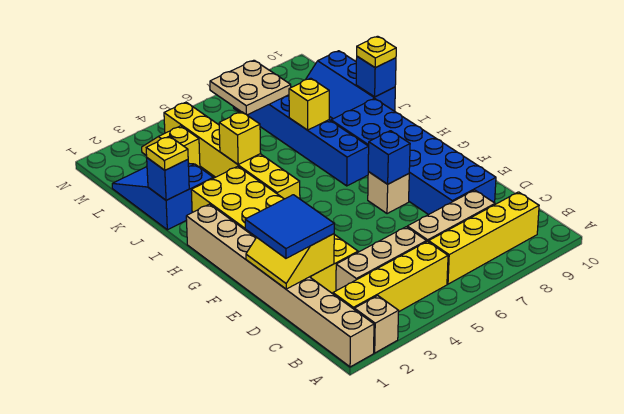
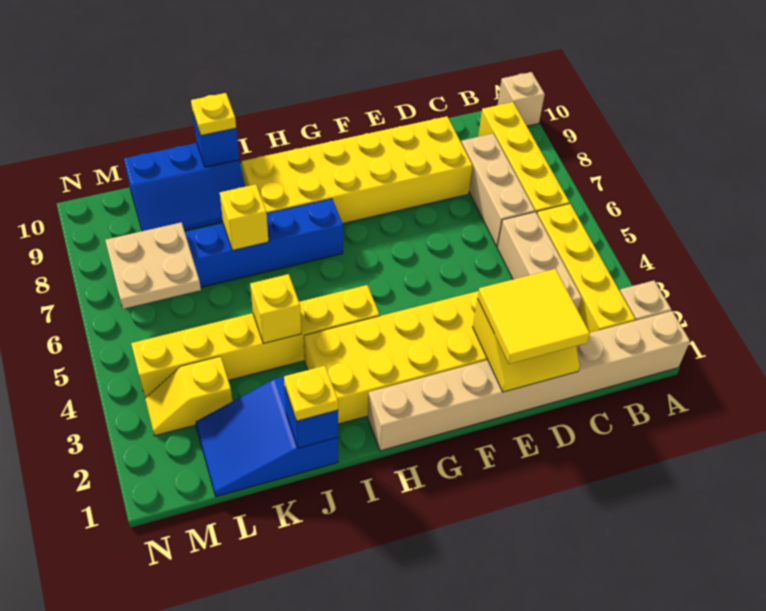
blue tile D1:E2 level 3 -> yellow tile D1:E2 level 3
blue brick D8:I9 level 1 -> yellow brick D8:I9 level 1
tan brick F7 level 1 -> tan brick A10 level 1
blue brick F7 level 2 -> none

